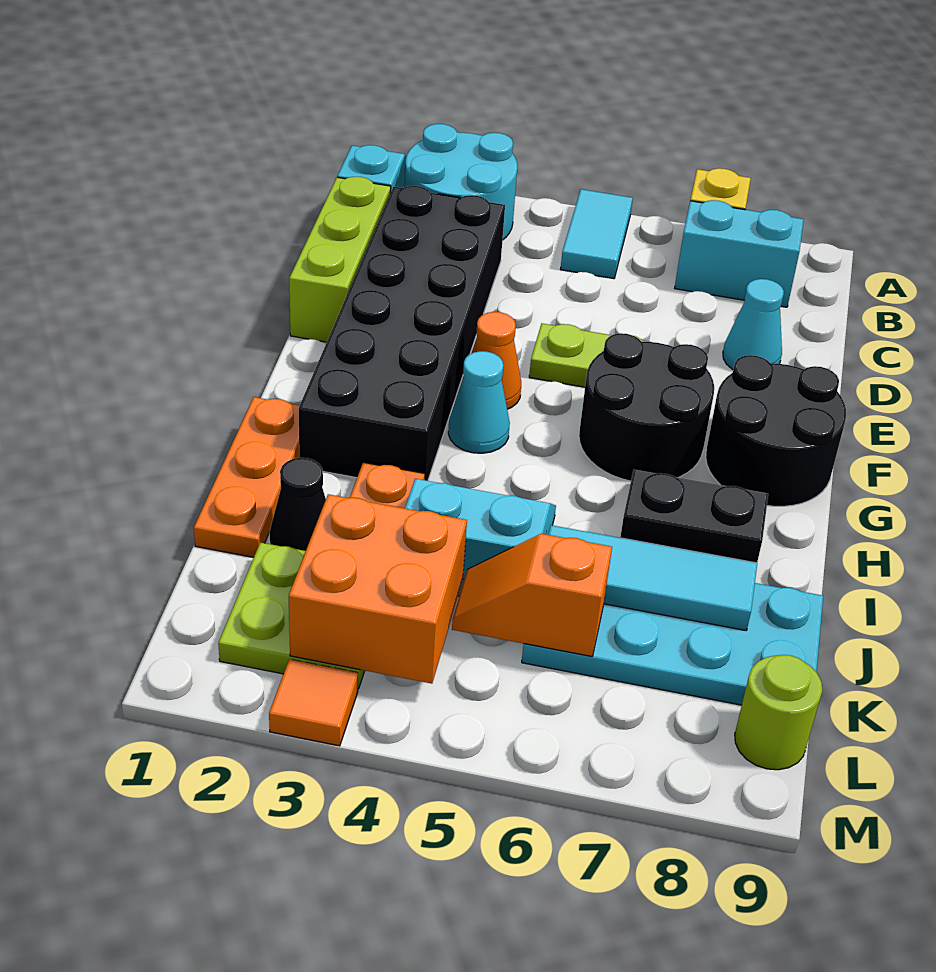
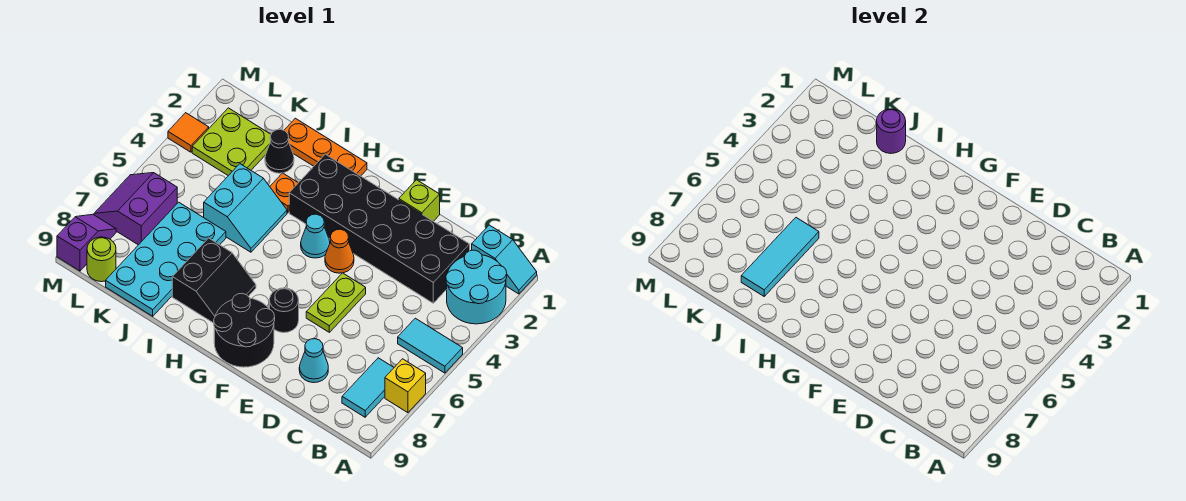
cyan brick B7:B8 level 1 -> cyan tile B7:B8 level 1
lime brick C1:E1 level 1 -> lime brick E1 level 1
black round brick F6:G7 level 1 -> black round brick F7 level 1
none -> purple round brick J1 level 2
orange brick K3:L4 level 2 -> none
orange slope K5:K6 level 2 top 6 -> none
none -> purple slope L6:M7 level 1 top L
none -> purple slope M8:M9 level 1 top 9

